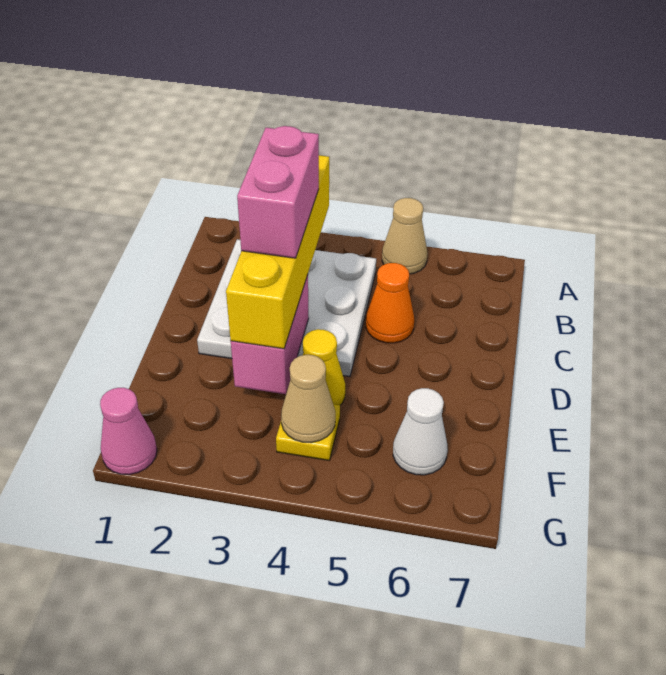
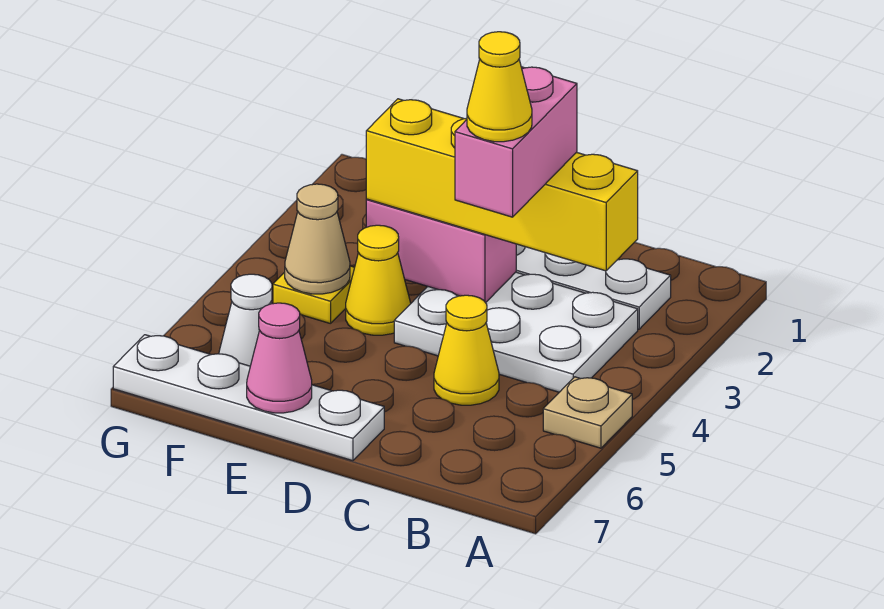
tan cone A5 level 1 -> tan plate A5 level 1
pink brick C3:D3 level 4 -> pink brick C3:C4 level 4
none -> yellow cone C4 level 5
orange cone C5 level 1 -> yellow cone C5 level 1
none -> white plate D7:G7 level 1
pink cone G1 level 1 -> pink cone E7 level 2

